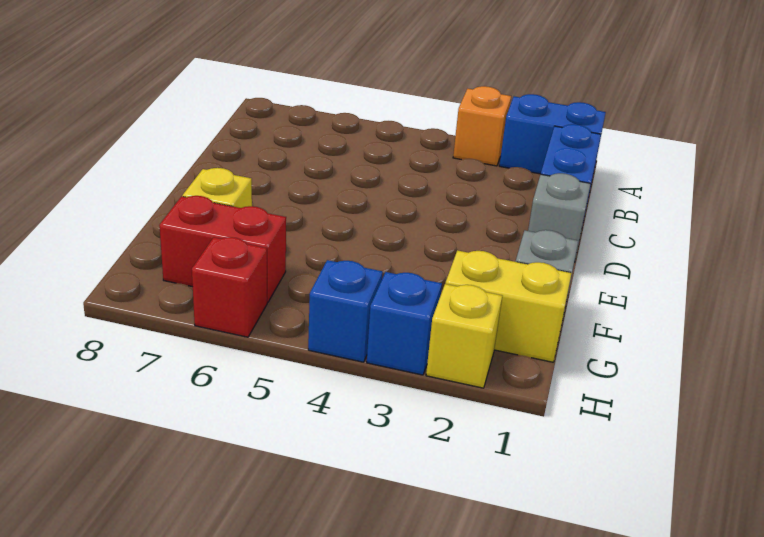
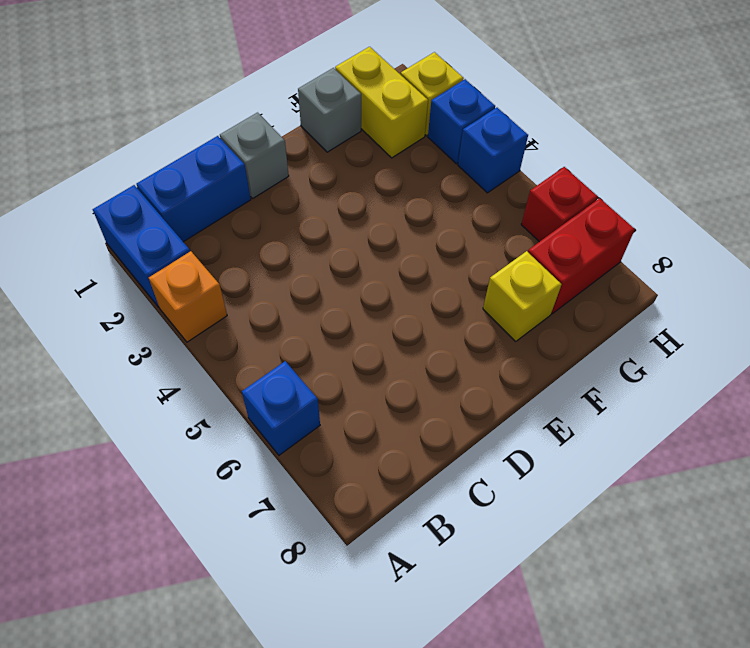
none -> blue brick A6 level 1
red brick G6:G7 level 1 -> red brick G7:H7 level 1

